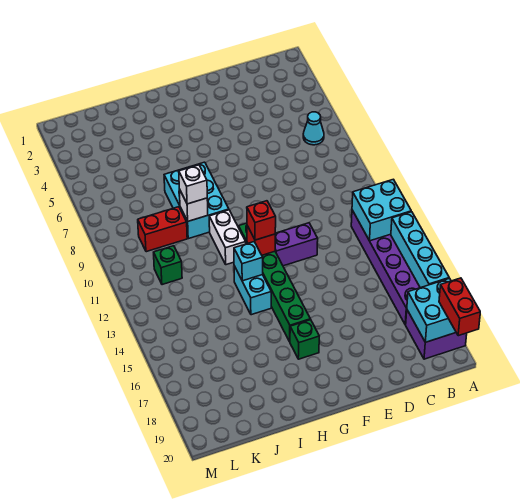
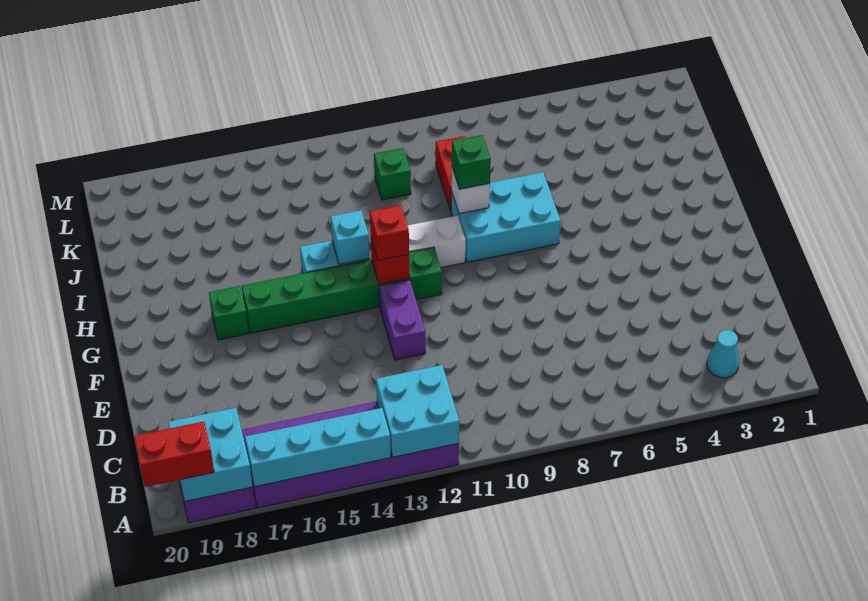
cyan cone B6 level 1 -> cyan cone B3 level 1
white brick I9 level 3 -> green brick I9 level 3

